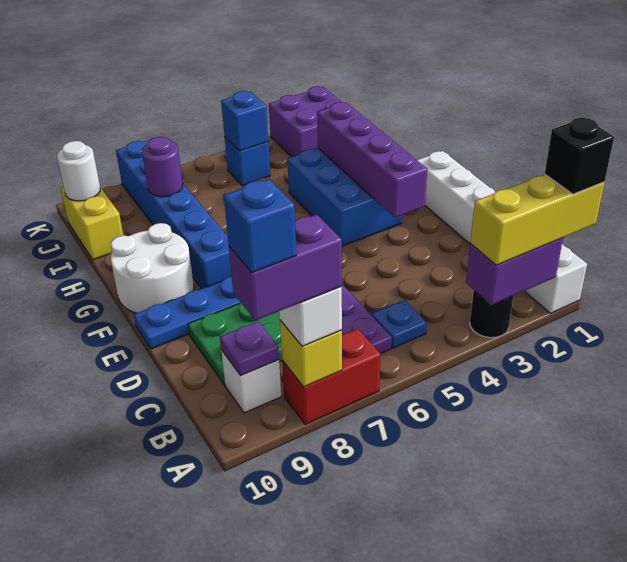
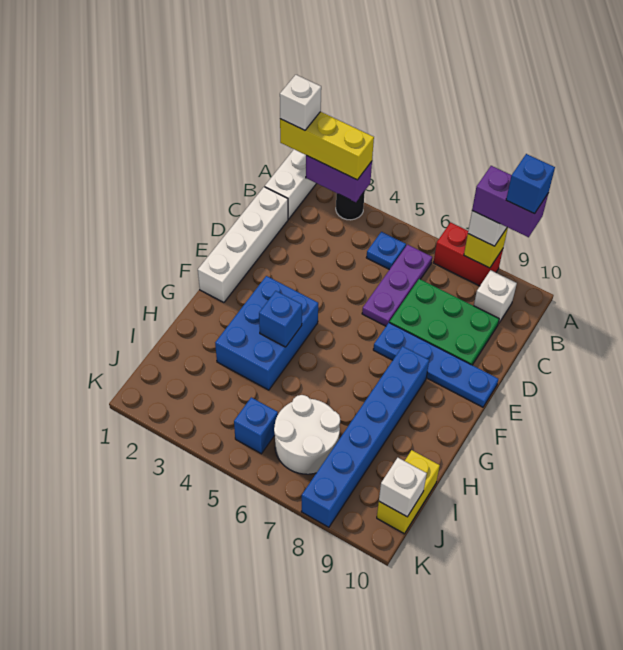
black brick A1 level 4 -> white brick A1 level 4
purple plate B9 level 2 -> none
purple brick E3:H3 level 2 -> none
white round brick F9:G10 level 1 -> white round brick I6:J7 level 1
purple round brick I8 level 2 -> none
purple brick J2:K3 level 1 -> none
blue brick J5 level 2 -> blue brick G4 level 2
white round brick J10 level 2 -> white brick J10 level 2

